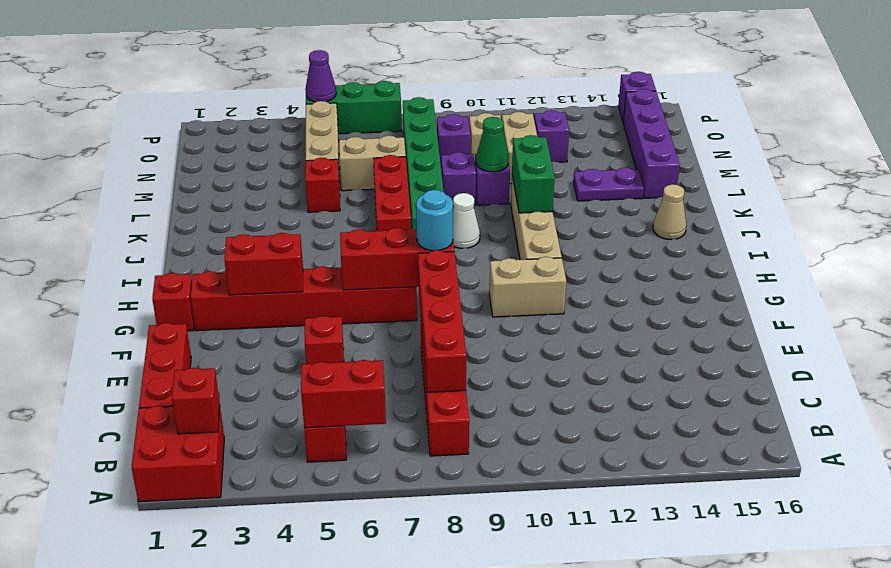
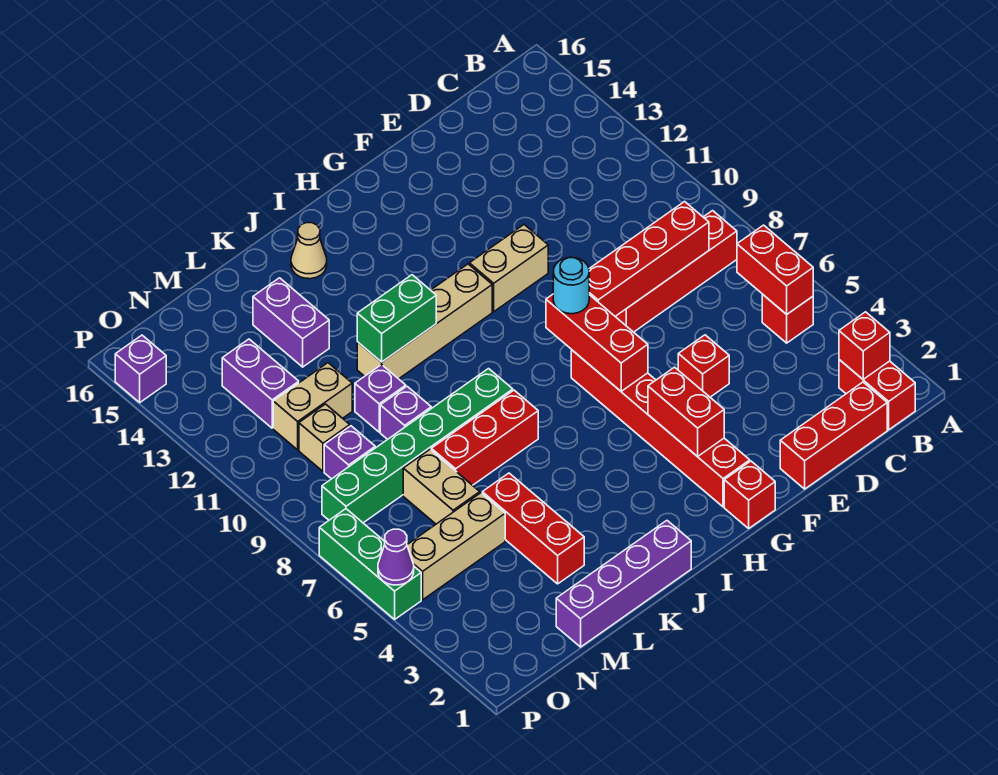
red brick A1:B2 level 1 -> red brick B1:B2 level 1
tan brick G10:G11 level 1 -> tan brick F11:G11 level 1
white cone J9 level 1 -> none
red brick L5 level 1 -> red brick L3:L5 level 1
green cone L10 level 2 -> none
purple plate L13:L14 level 1 -> purple brick L13:L14 level 1
purple brick L15:O15 level 1 -> purple brick J1:M1 level 1
purple brick N12 level 1 -> purple brick N12:N13 level 1

